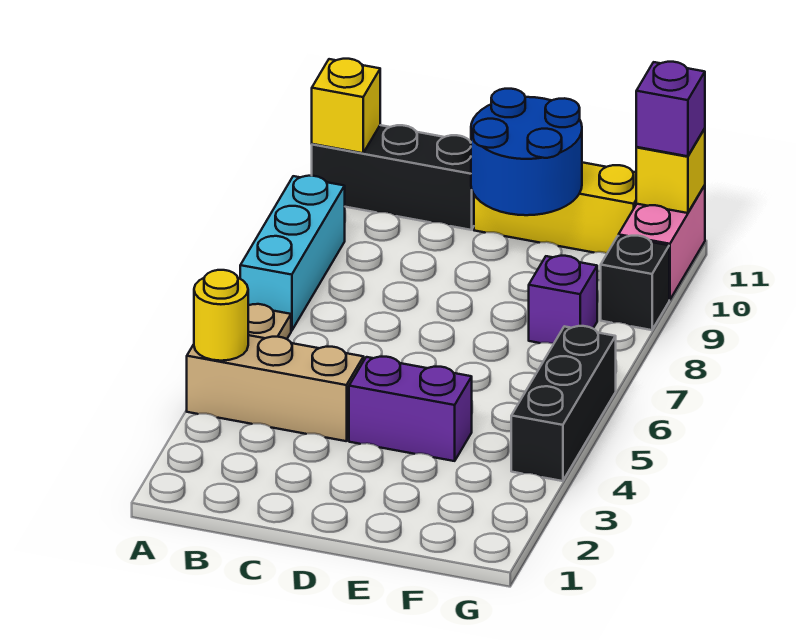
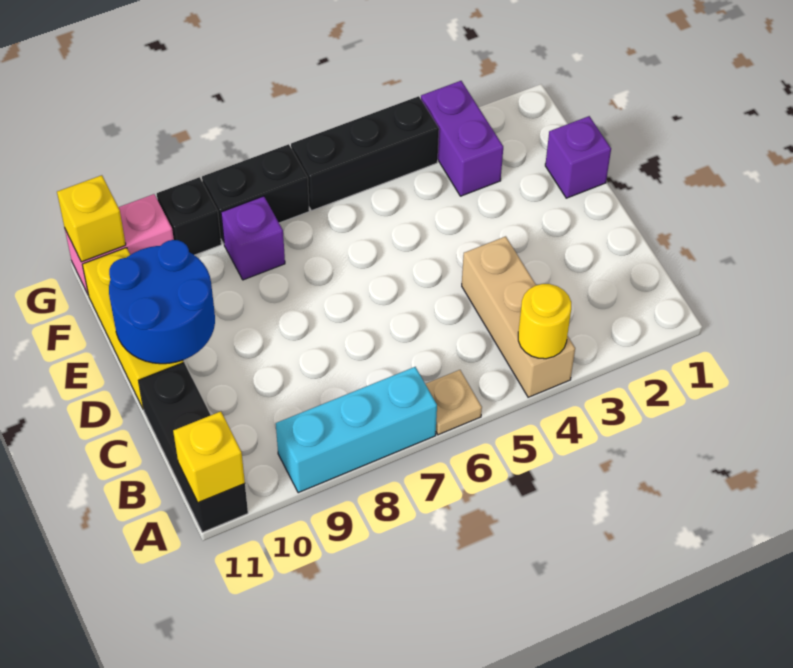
purple brick D4:E4 level 1 -> purple brick F3:G3 level 1
none -> black brick G7:G8 level 1
purple brick G11 level 3 -> purple brick E1 level 1

